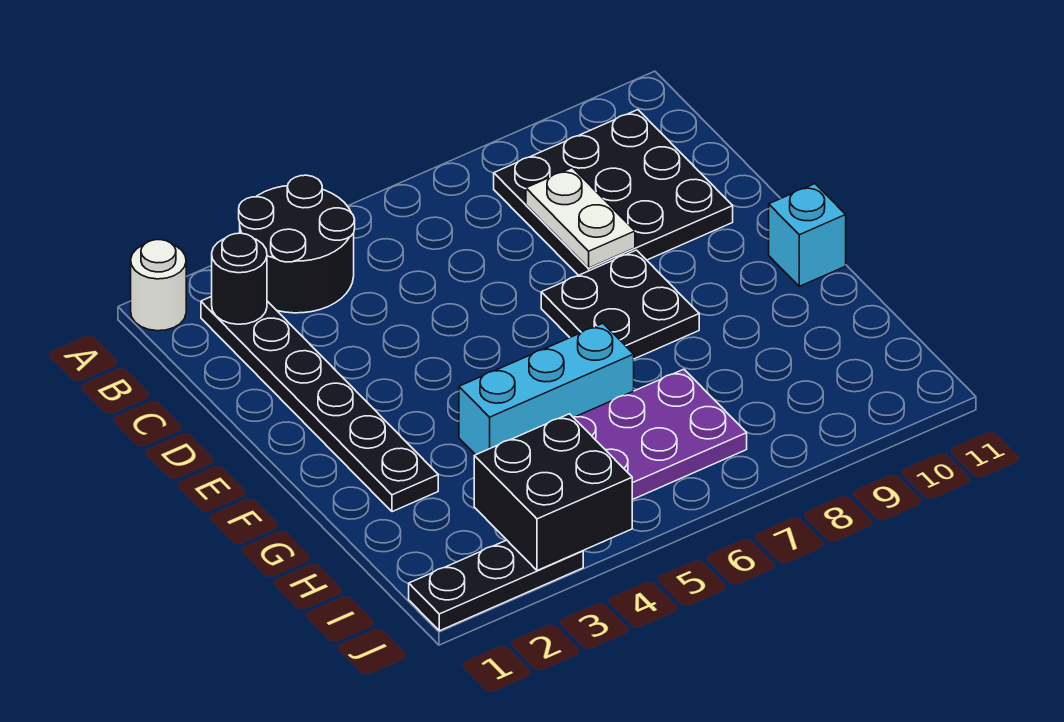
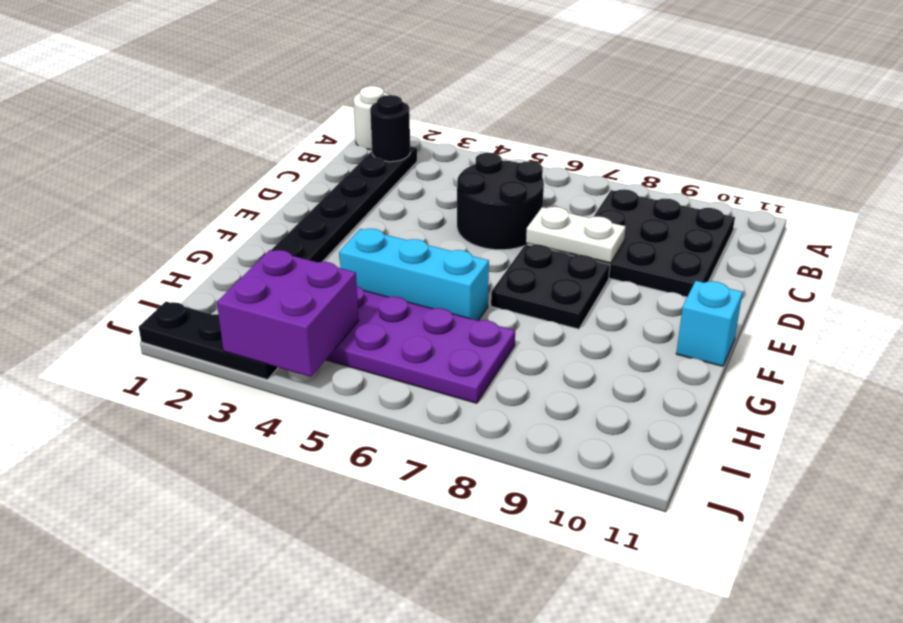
black round brick A3:B4 level 1 -> black round brick C5:D6 level 1
white plate C8:D8 level 2 -> white plate D7:D8 level 2
black brick I3:J4 level 2 -> purple brick I3:J4 level 2

